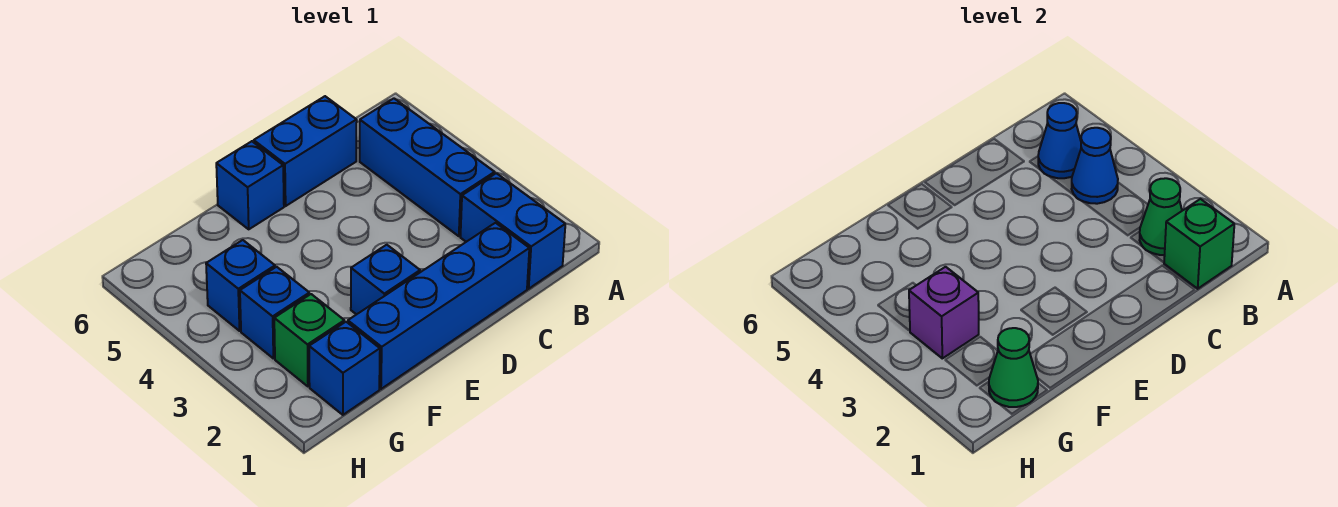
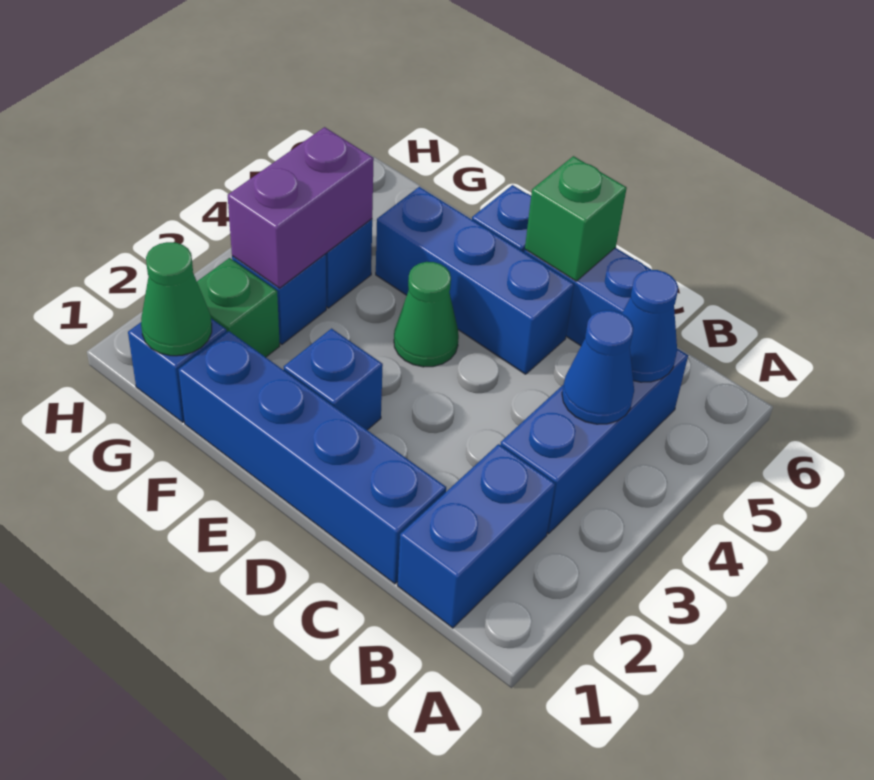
green brick B1 level 2 -> green brick D6 level 2
green cone B2 level 2 -> green cone E4 level 1
none -> blue brick D5:F5 level 1
purple brick G3 level 2 -> purple brick G3:G4 level 2

